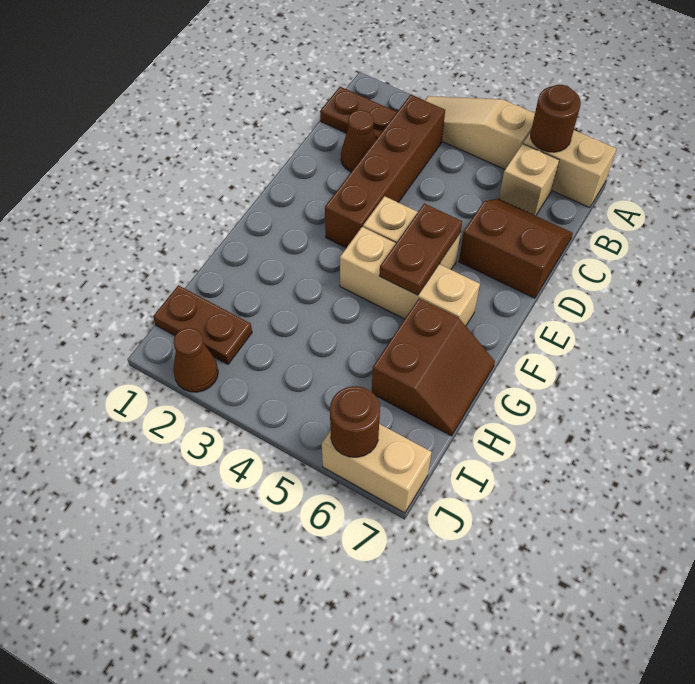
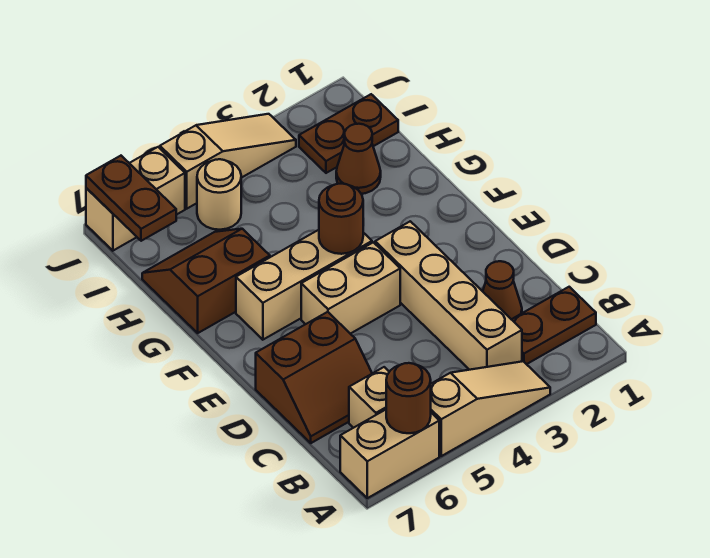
brown brick B3:E3 level 1 -> tan brick B3:E3 level 1
brown plate E5:F5 level 2 -> brown plate I7:J7 level 2
brown slope G6:H7 level 1 top 6 -> brown slope G6:H7 level 1 top G
none -> tan round brick I5 level 1
brown cone J2 level 1 -> brown cone H2 level 1
none -> tan slope J3:J5 level 1 top 5
brown round brick J6 level 2 -> brown round brick F4 level 2

